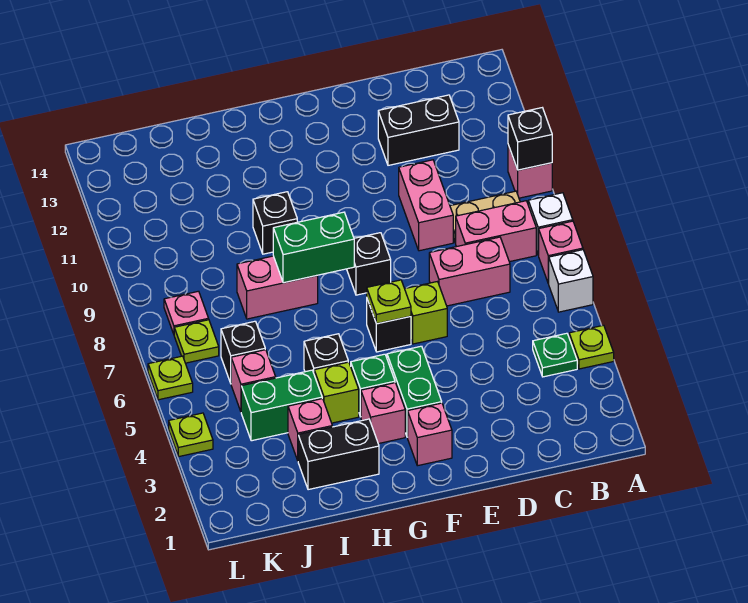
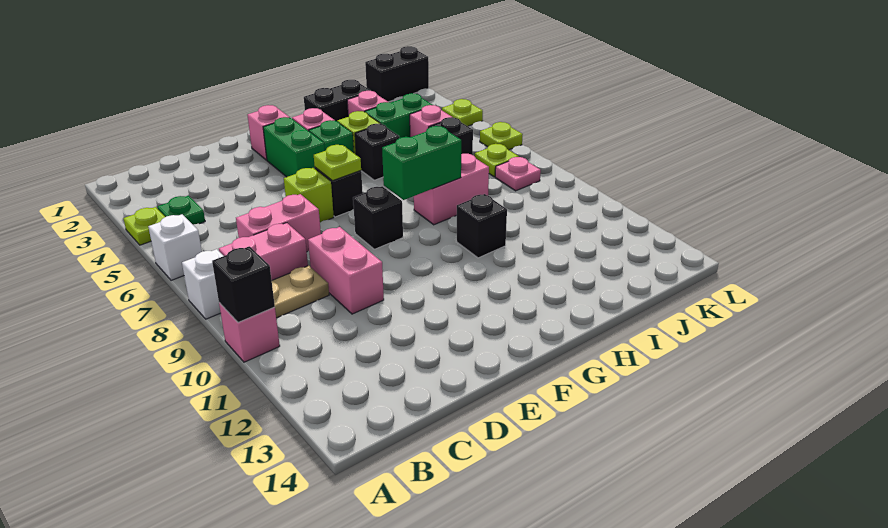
pink brick A7 level 1 -> none
black brick C12:D12 level 1 -> black brick K1:L1 level 1

